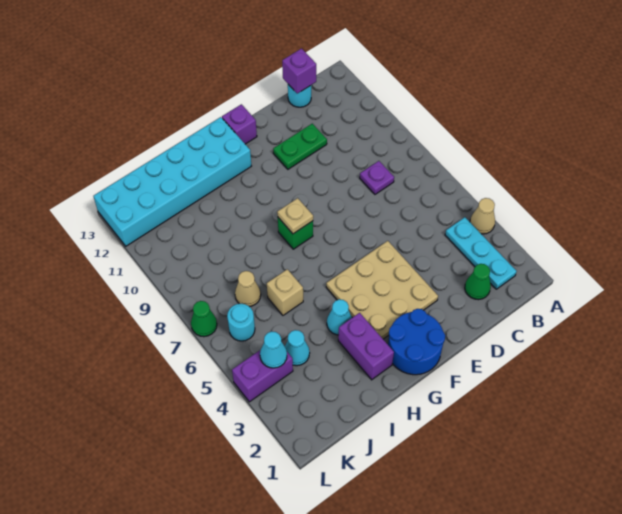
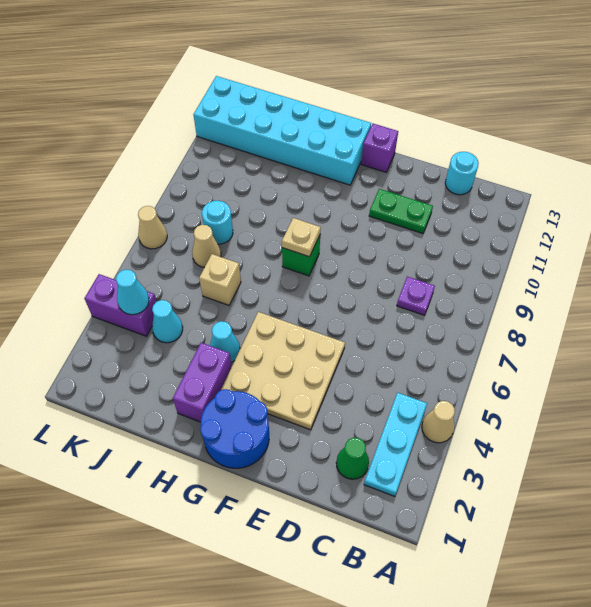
purple brick C13 level 2 -> none
cyan round brick K6 level 1 -> cyan round brick J8 level 1
green cone L7 level 1 -> tan cone L7 level 1

